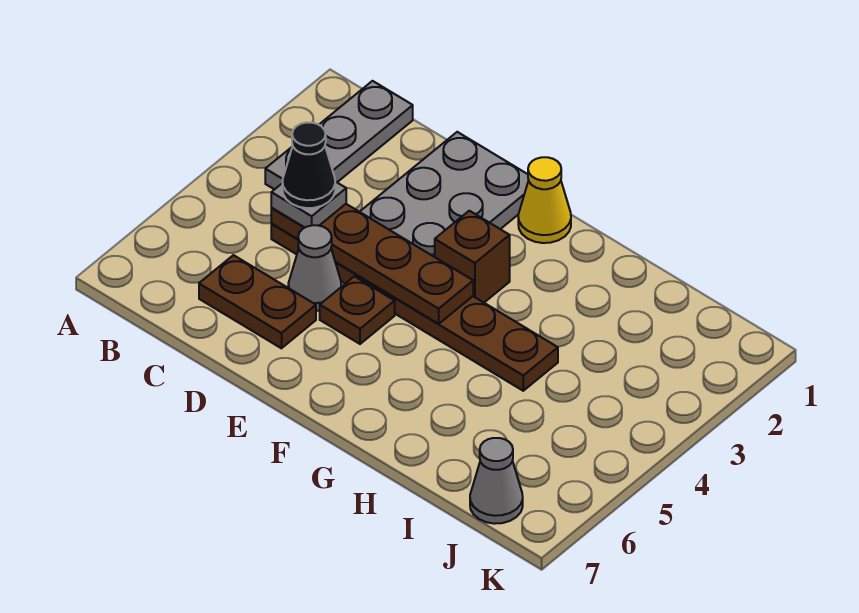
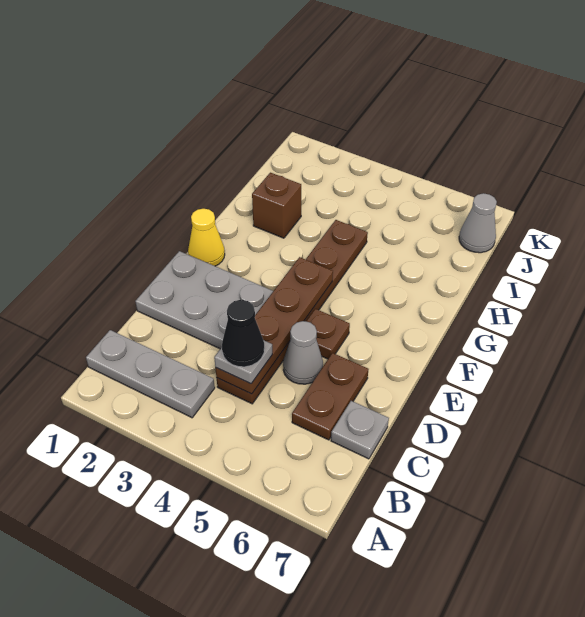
none -> grey plate C7 level 1
brown brick F3 level 1 -> brown brick H2 level 1

